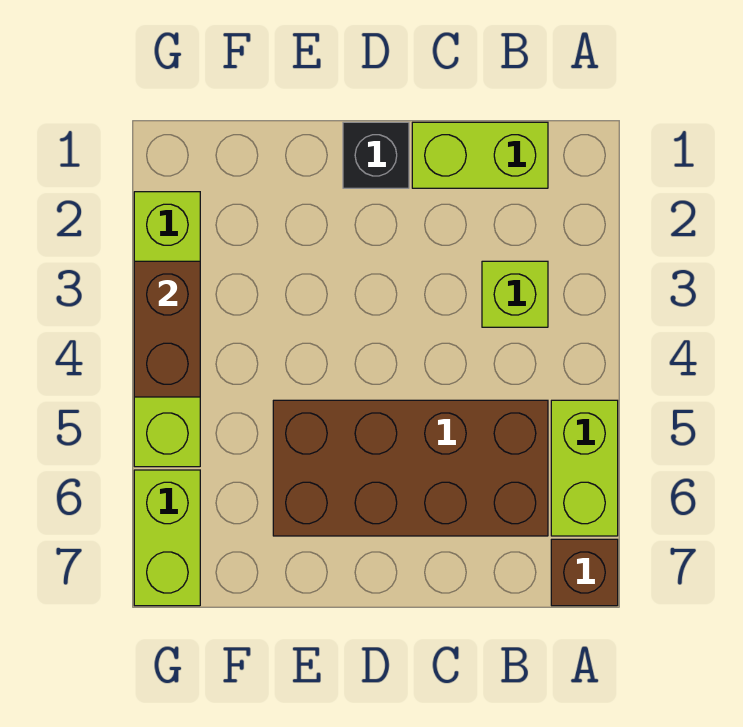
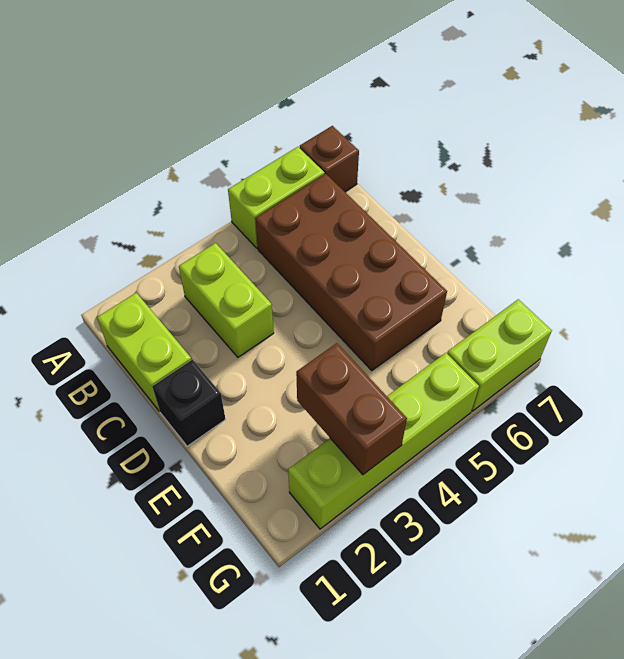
lime brick B3 level 1 -> lime brick B3:C3 level 1
brown brick G3:G4 level 2 -> brown brick F3:G3 level 2

